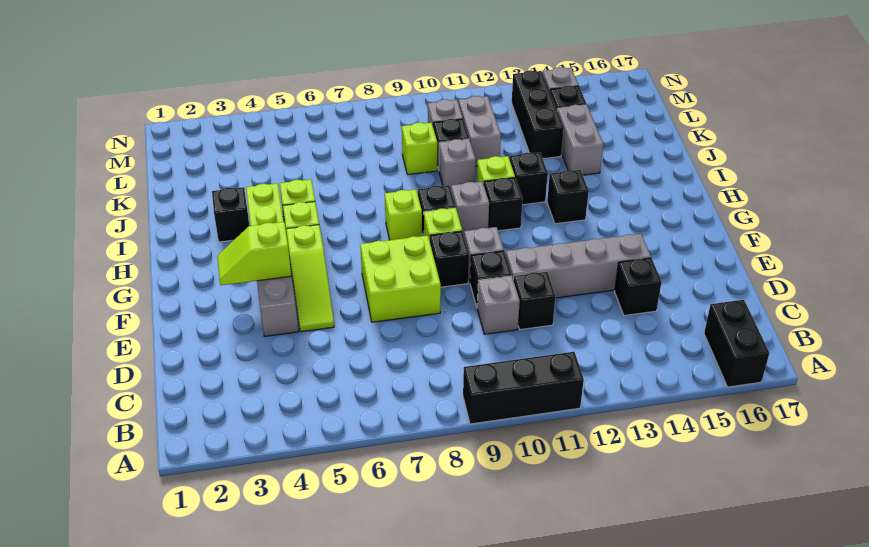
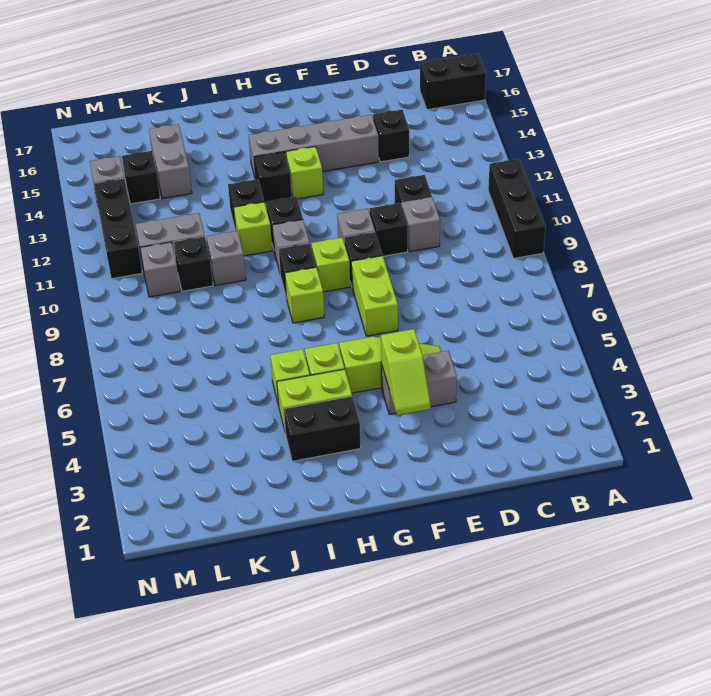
lime brick E7:F8 level 1 -> lime brick F7:F8 level 1
grey brick E11:E14 level 1 -> grey brick E14:H14 level 1
black brick I3 level 1 -> black brick H3:I3 level 1
grey brick J14:K14 level 1 -> grey brick K14:K15 level 1
lime brick K9 level 1 -> lime brick G13 level 1
black brick K13:M13 level 1 -> black brick M11:M13 level 1

